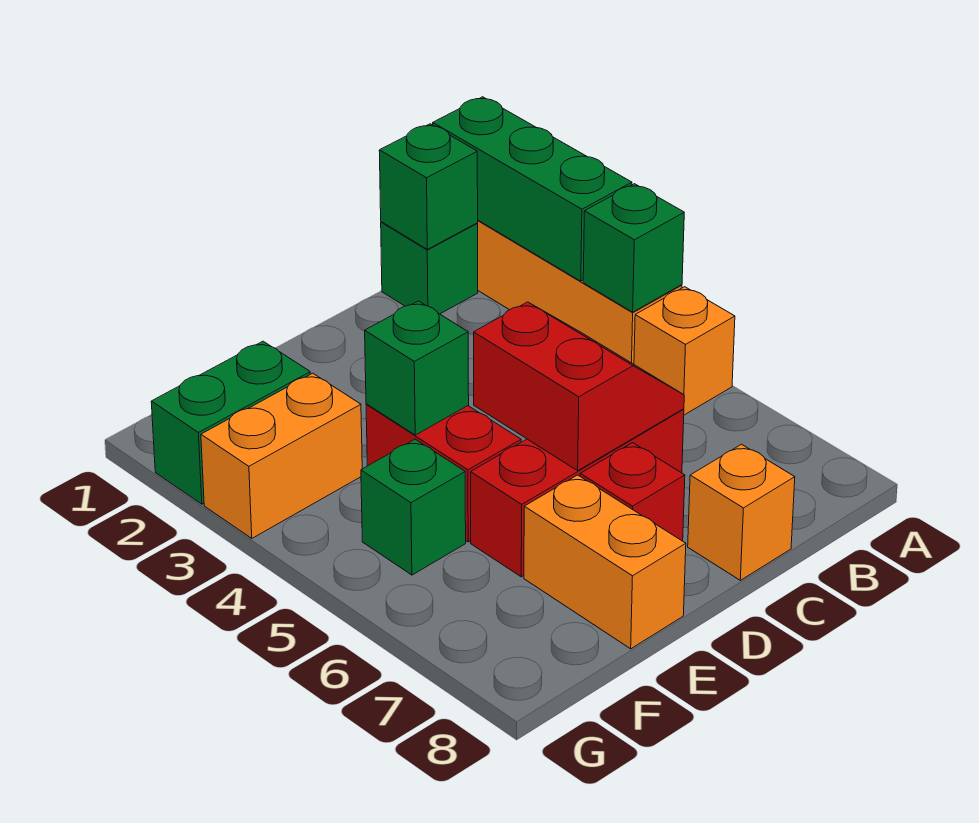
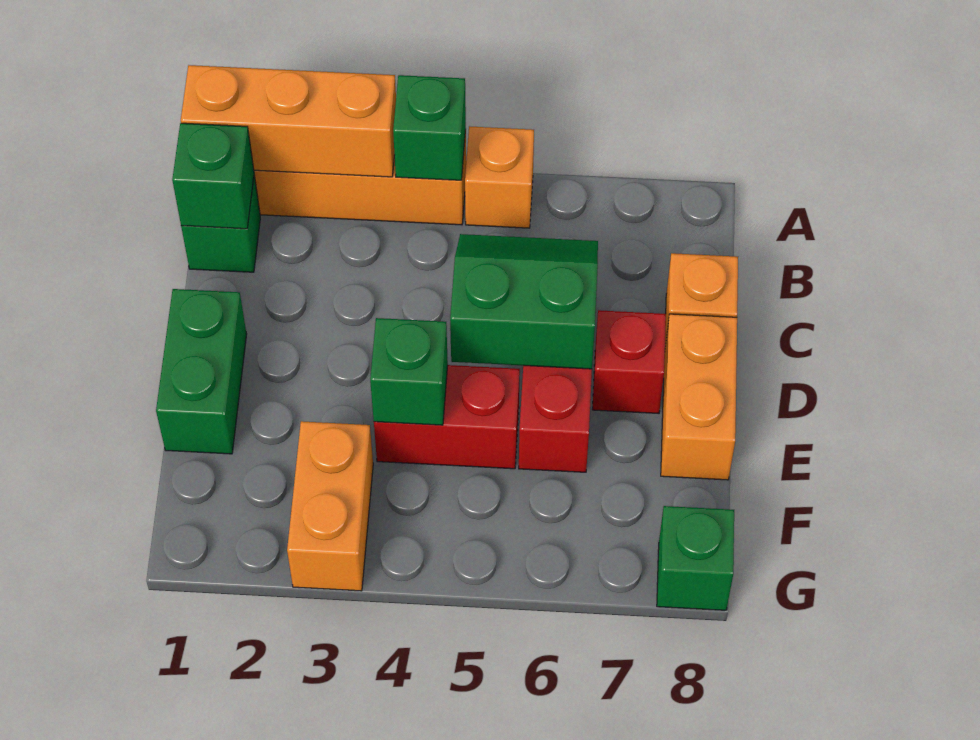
green brick A1:A3 level 2 -> orange brick A1:A3 level 2
red slope C5:D6 level 2 top D -> green slope C5:D6 level 2 top D
orange brick E7:E8 level 1 -> orange brick D8:E8 level 1
green brick F2:G2 level 1 -> green brick D1:E1 level 1
green brick F5 level 1 -> green brick G8 level 1

